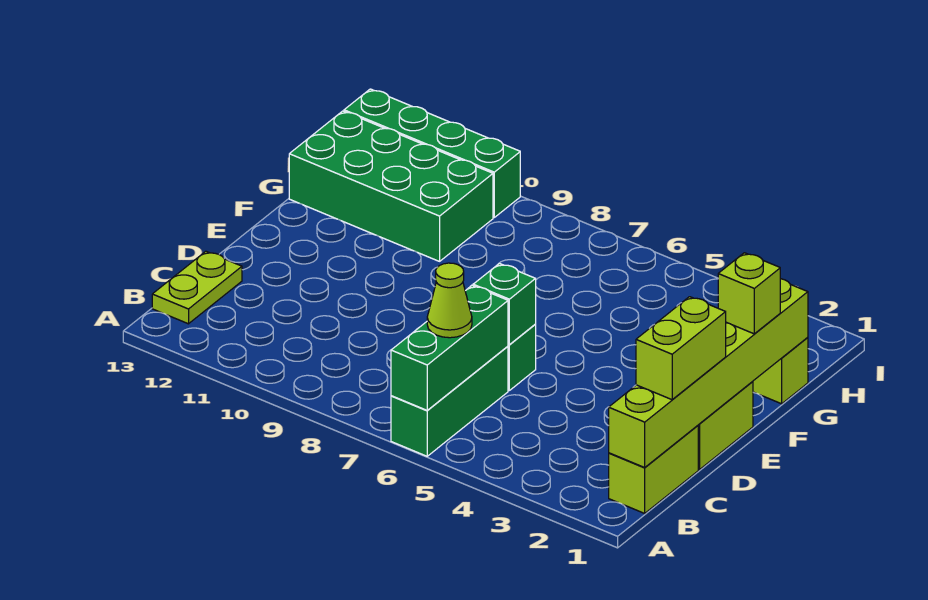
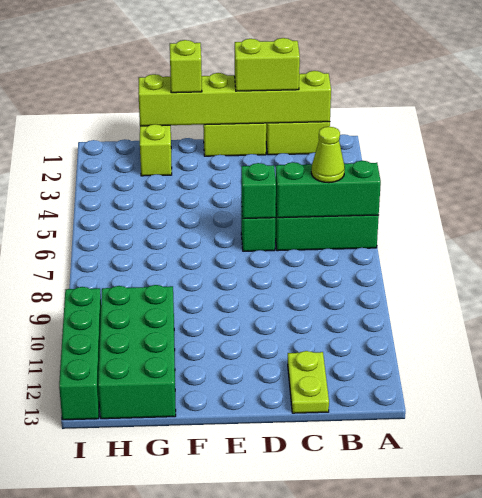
lime plate B13:C13 level 1 -> lime plate C12:C13 level 1

